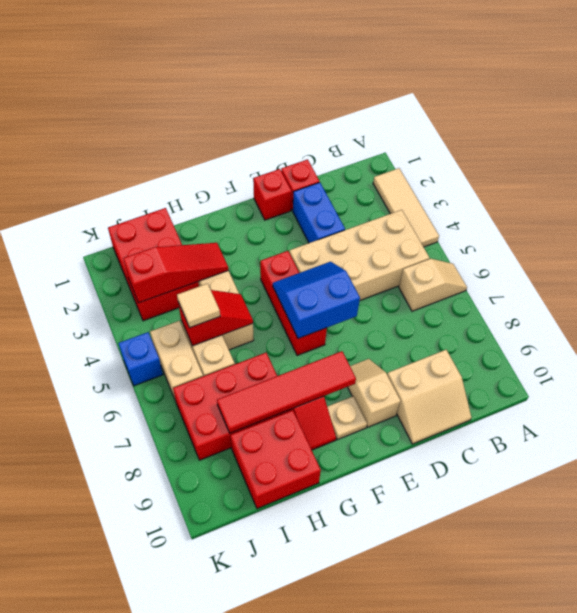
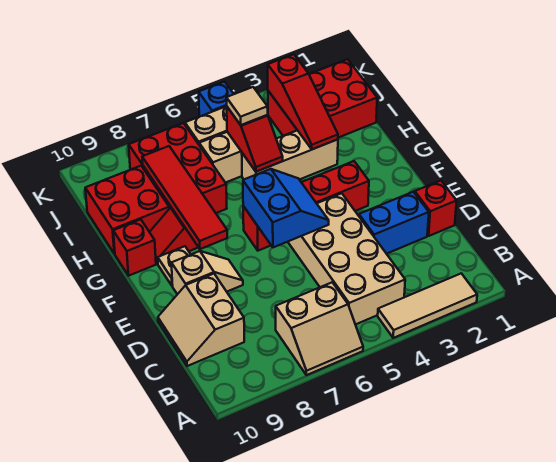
tan slope A6:B6 level 1 top B -> tan slope A6:B7 level 1 top B
red brick E1 level 1 -> red brick G10 level 1
red brick F4:F6 level 1 -> red brick F3:F6 level 1

